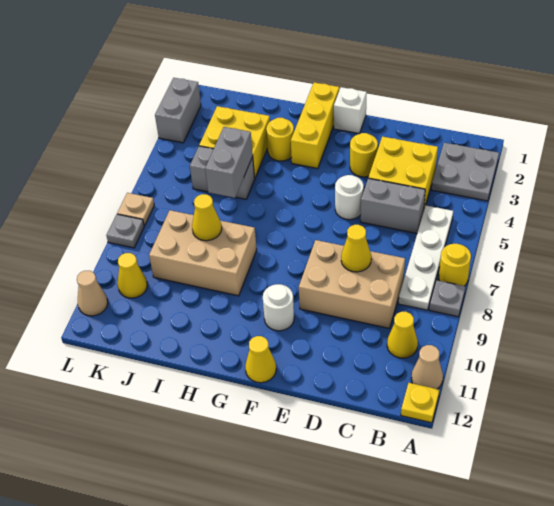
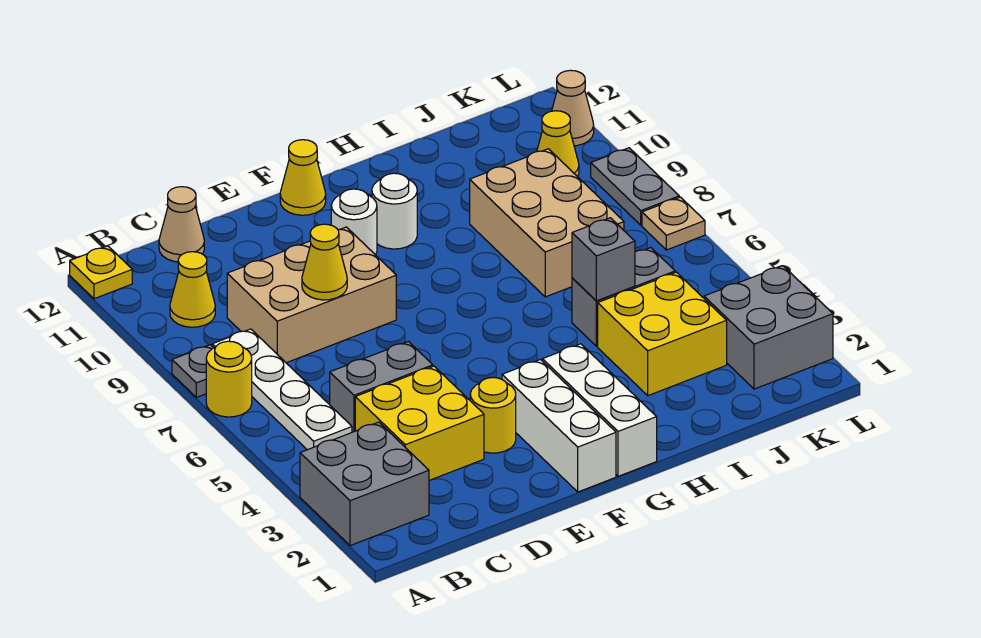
grey plate A2:B3 level 1 -> grey brick A2:B3 level 1
tan cone A11 level 1 -> tan cone C12 level 1
white round brick E5 level 1 -> white round brick G10 level 1
white brick F1 level 1 -> white brick F1:F3 level 1
yellow brick G1:G3 level 1 -> white brick G1:G3 level 1
yellow round brick H3 level 1 -> none
tan brick H8:J9 level 1 -> tan brick I7:J9 level 1
grey brick I5:I6 level 2 -> grey brick I5 level 2
yellow cone I8 level 2 -> none
grey brick L2:L3 level 1 -> grey brick K2:L3 level 1
grey plate L8 level 1 -> grey plate L8:L9 level 1

